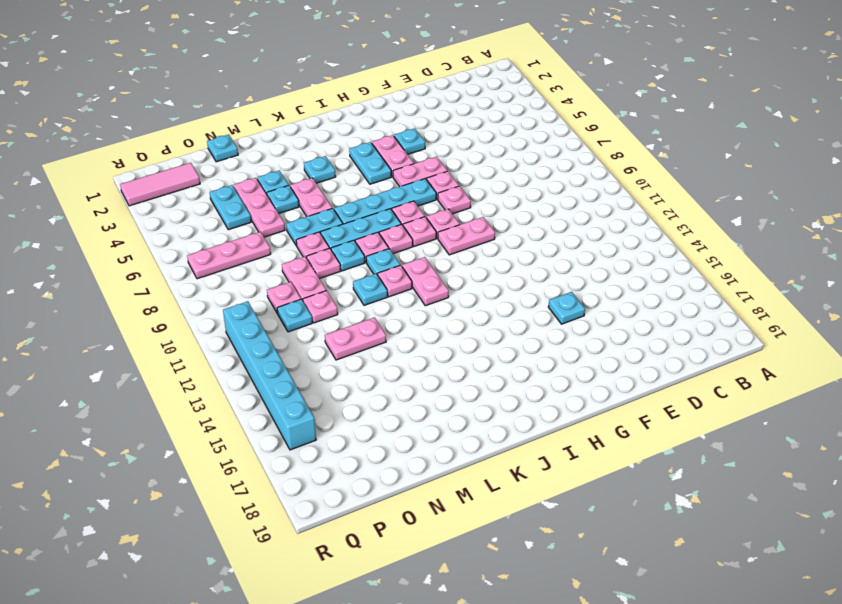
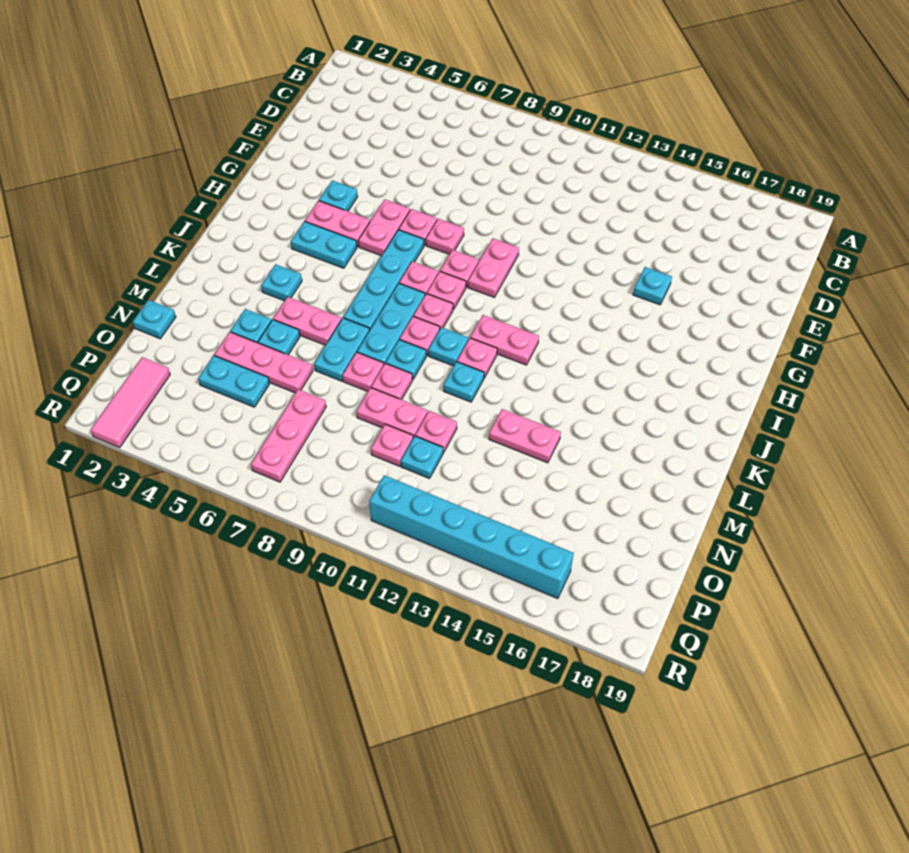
pink plate M13:N13 level 1 -> pink plate M13:M14 level 1

